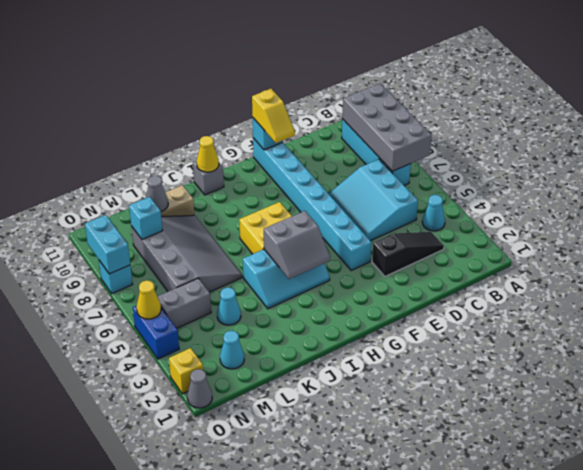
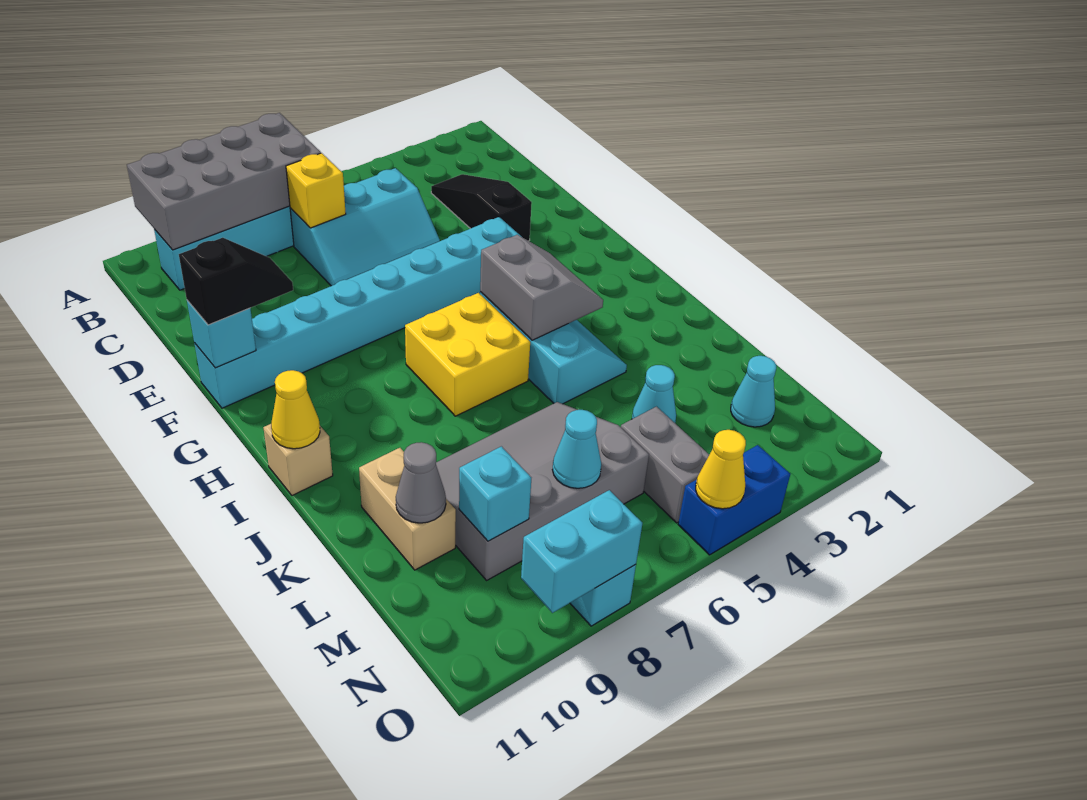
cyan cone B4 level 1 -> cyan cone M7 level 2
cyan slope C5:E7 level 1 top C -> cyan slope C5:D7 level 1 top C
yellow slope F10:F11 level 3 top 11 -> black slope F10:F11 level 3 top 11
grey brick I11 level 1 -> tan brick I11 level 1
grey cone O1 level 1 -> none
yellow brick O2 level 1 -> yellow brick C7 level 2

